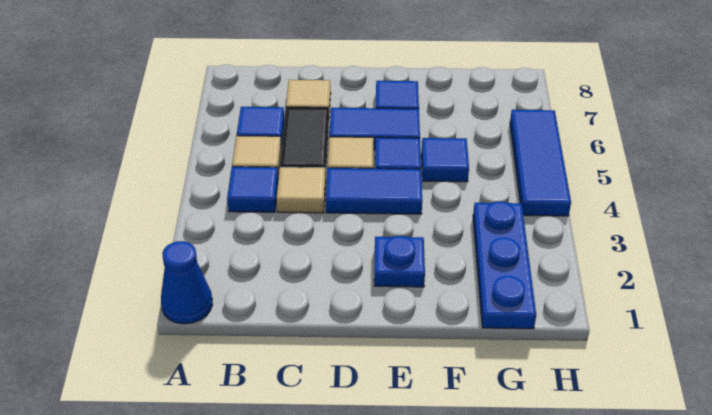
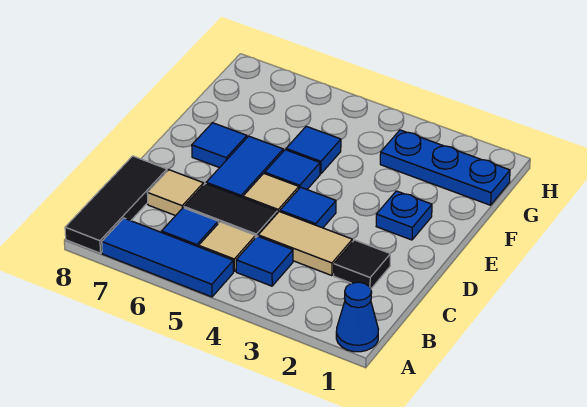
none -> black tile A8:C8 level 1
none -> black tile C2 level 1
tan tile C4 level 1 -> tan tile C3:C4 level 1
blue tile D4:E4 level 1 -> blue tile D4 level 1
blue tile H4:H6 level 1 -> blue tile A5:A7 level 1

